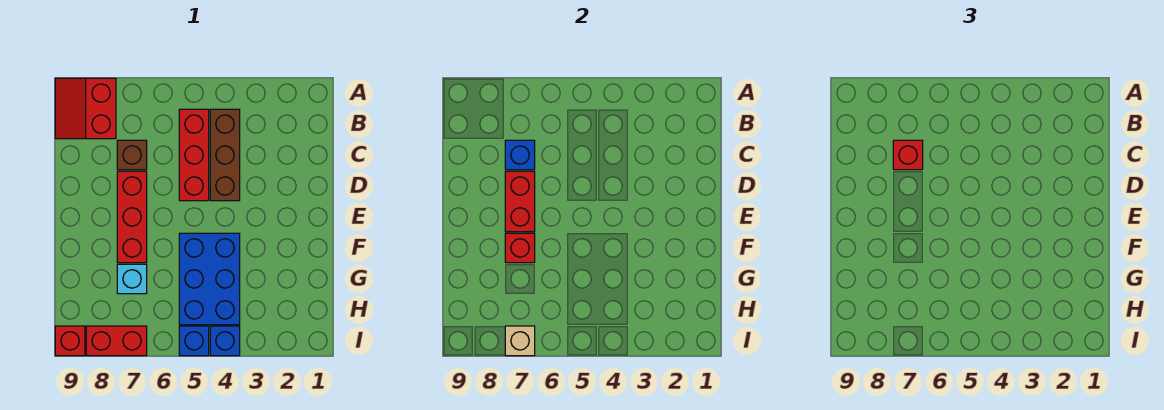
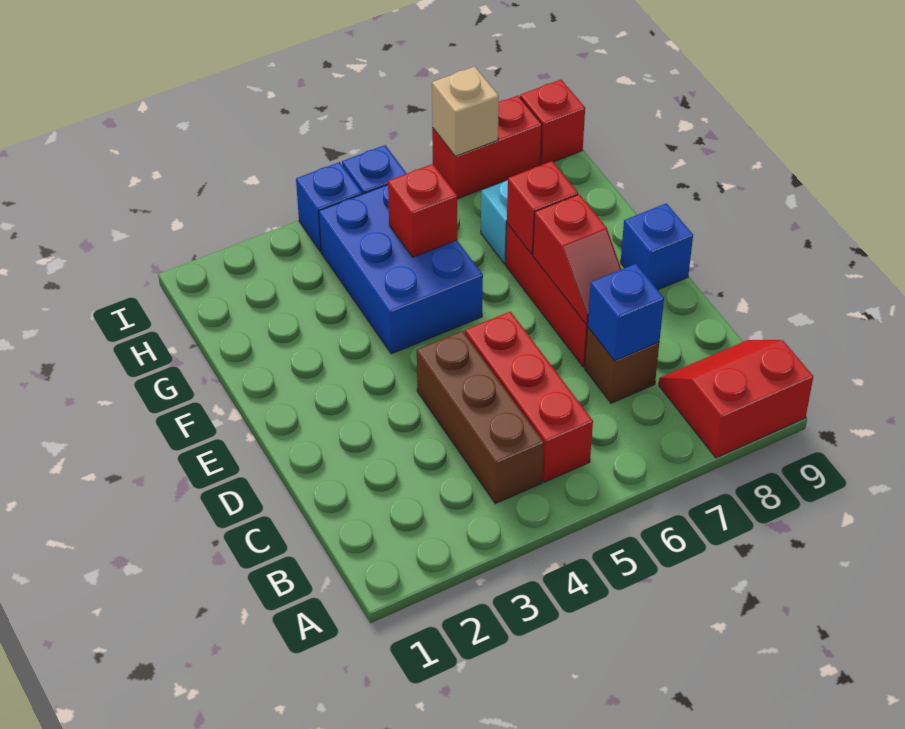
red slope A8:B9 level 1 top 8 -> red slope A8:B9 level 1 top A
red brick C7 level 3 -> red brick G5 level 2
red brick D7:E7 level 2 -> red slope D7:E7 level 2 top E
none -> blue brick E9 level 1

